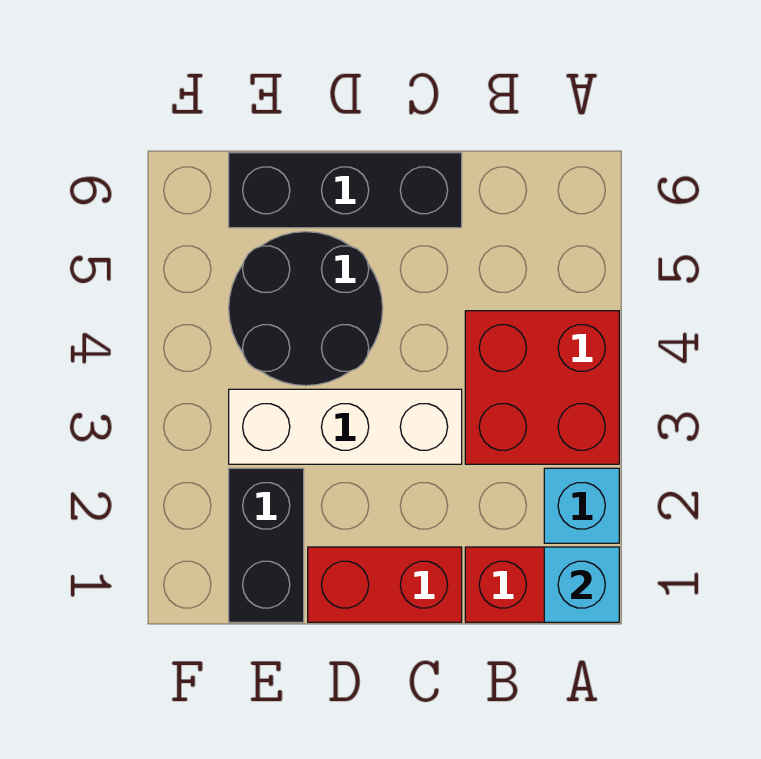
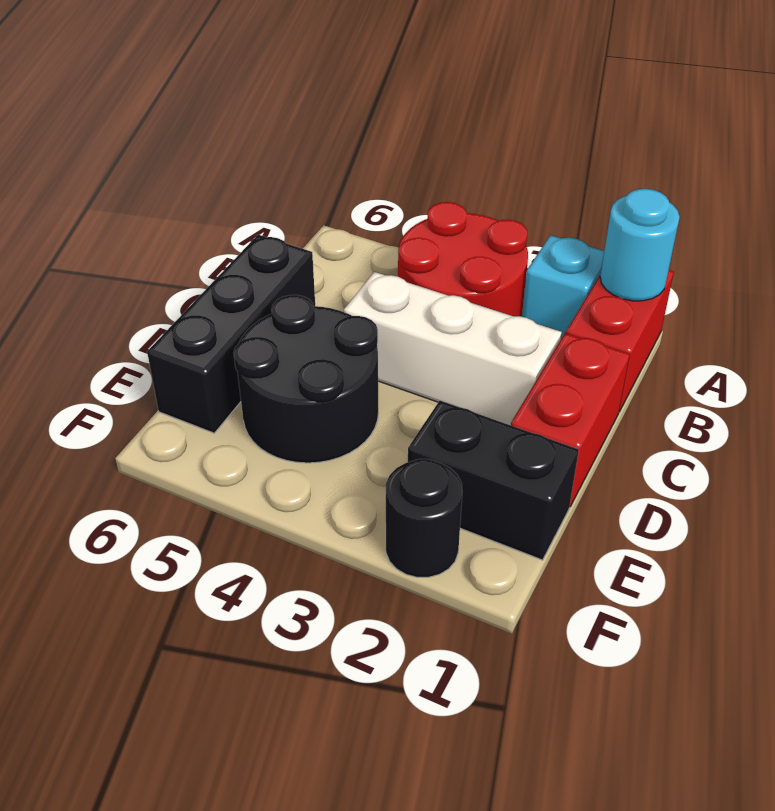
cyan brick A1 level 2 -> cyan round brick A1 level 2
red brick A3:B4 level 1 -> red round brick A3:B4 level 1
white brick C3:E3 level 1 -> white brick C2:C4 level 1
none -> black round brick F2 level 1

